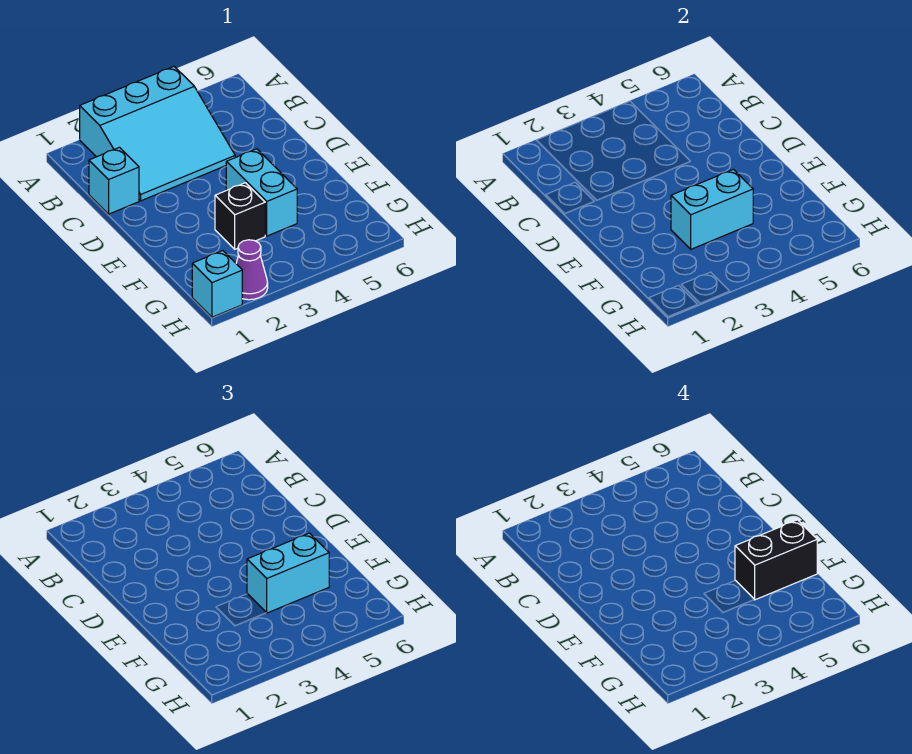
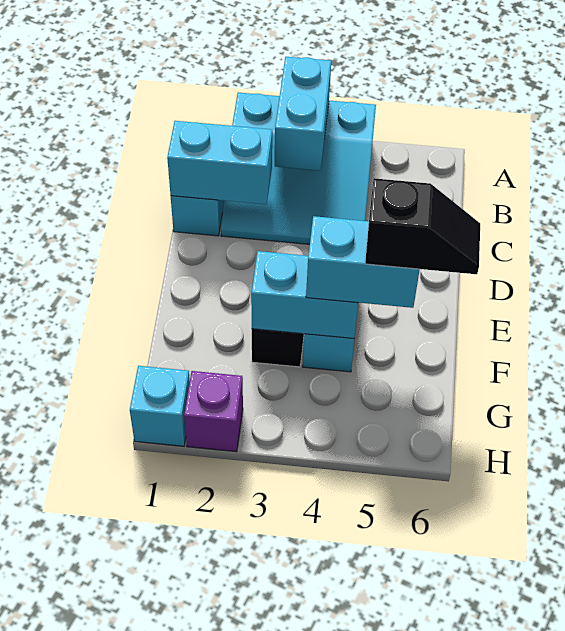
none -> cyan brick A3:B3 level 2
none -> cyan brick C1:C2 level 2
black brick F5:F6 level 4 -> black slope F5:F6 level 4 top 5
purple cone H2 level 1 -> purple brick H2 level 1

